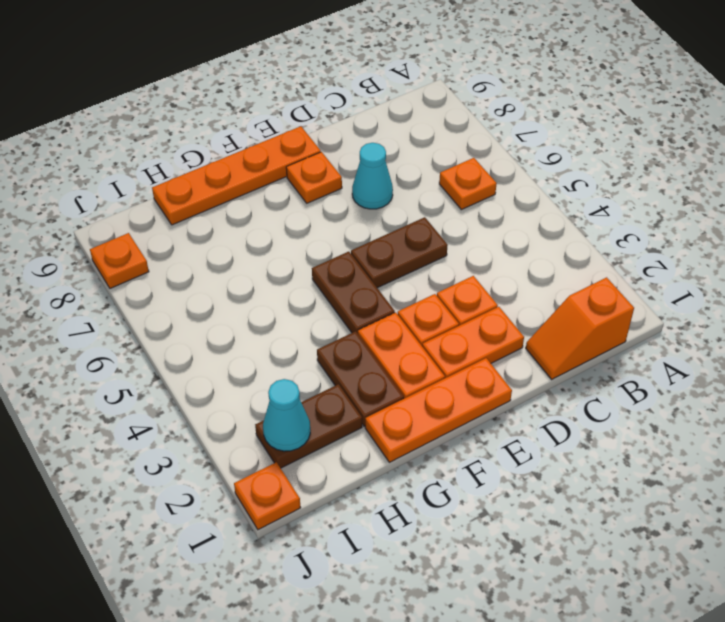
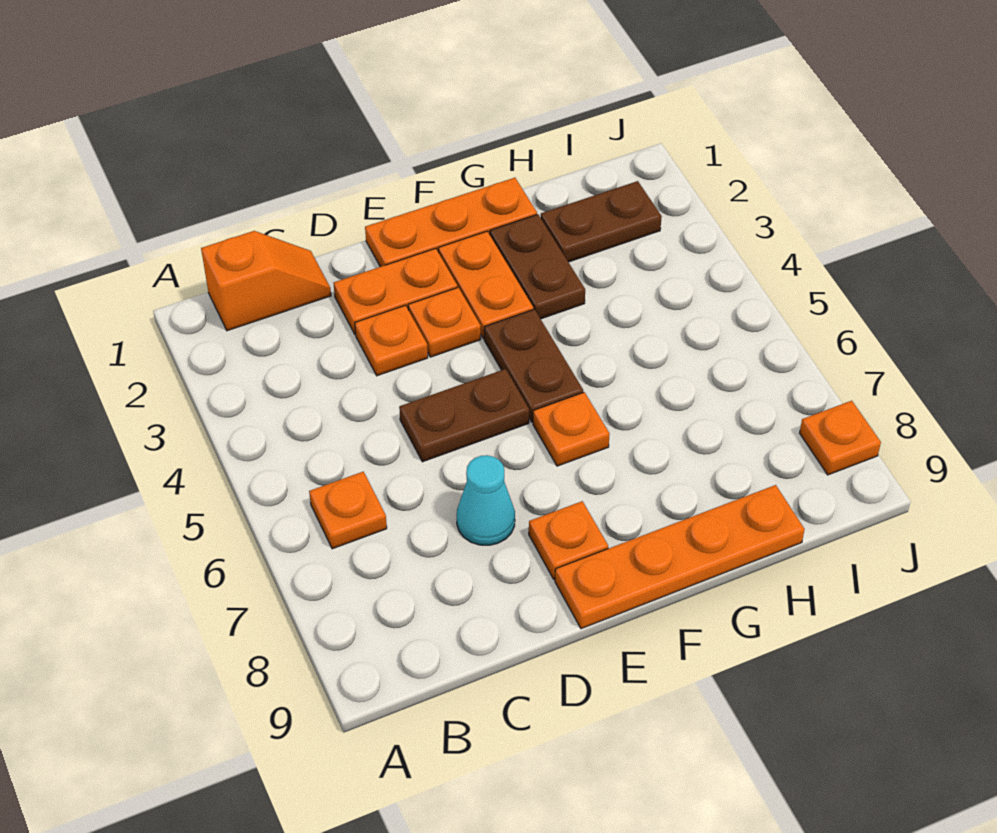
cyan cone I2 level 2 -> none
orange plate J1 level 1 -> orange plate F6 level 1

